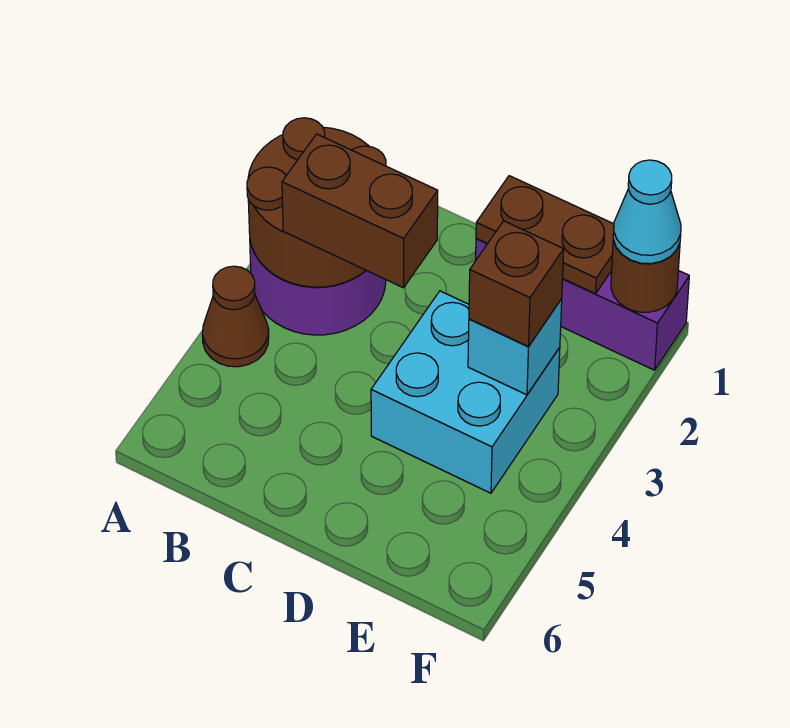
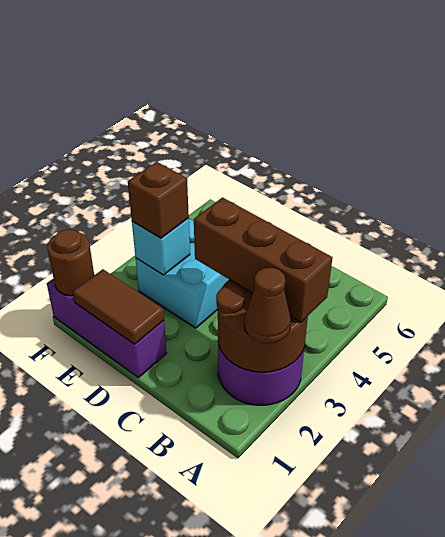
brown cone A4 level 1 -> brown cone A2 level 3
brown brick B3:C3 level 3 -> brown brick A3:C3 level 3
brown plate D1:E1 level 2 -> brown tile D1:E1 level 2
cyan cone F1 level 3 -> none

